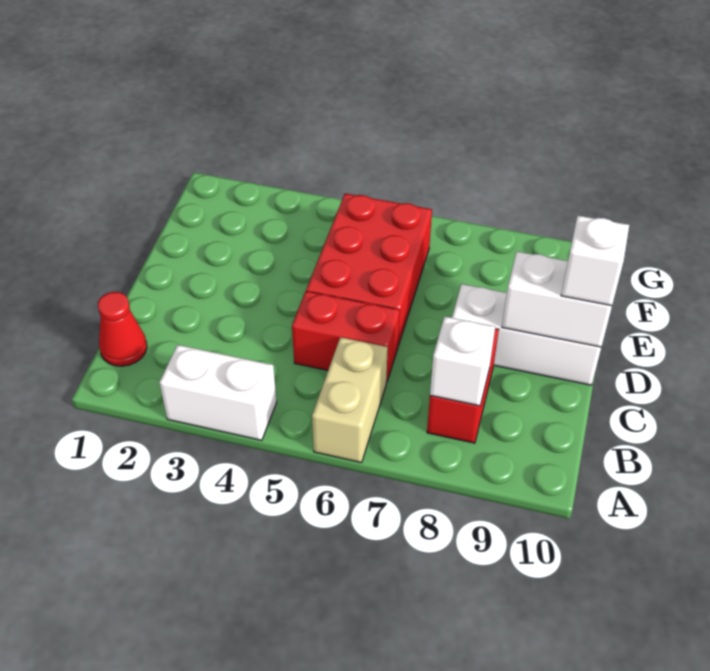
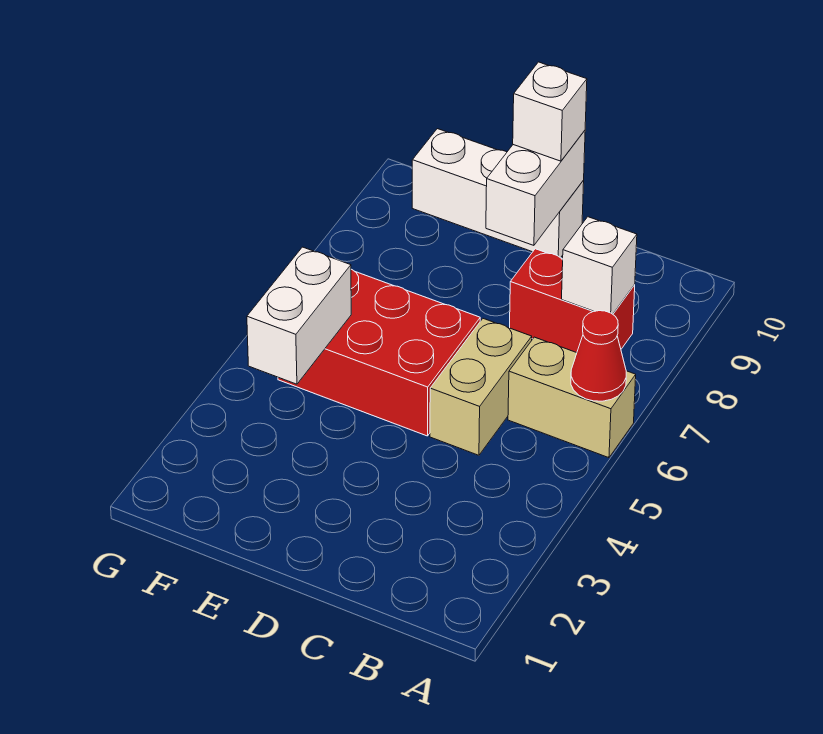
white brick A3:A4 level 1 -> white brick F4:F5 level 2
red cone B1 level 1 -> red cone A6 level 2
red brick C5:C6 level 1 -> tan brick C5:C6 level 1
white brick D8:D10 level 1 -> white brick D10:F10 level 1

